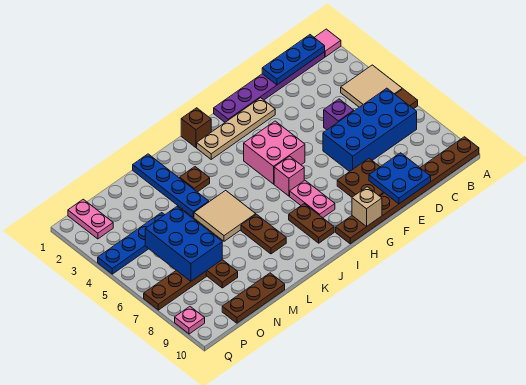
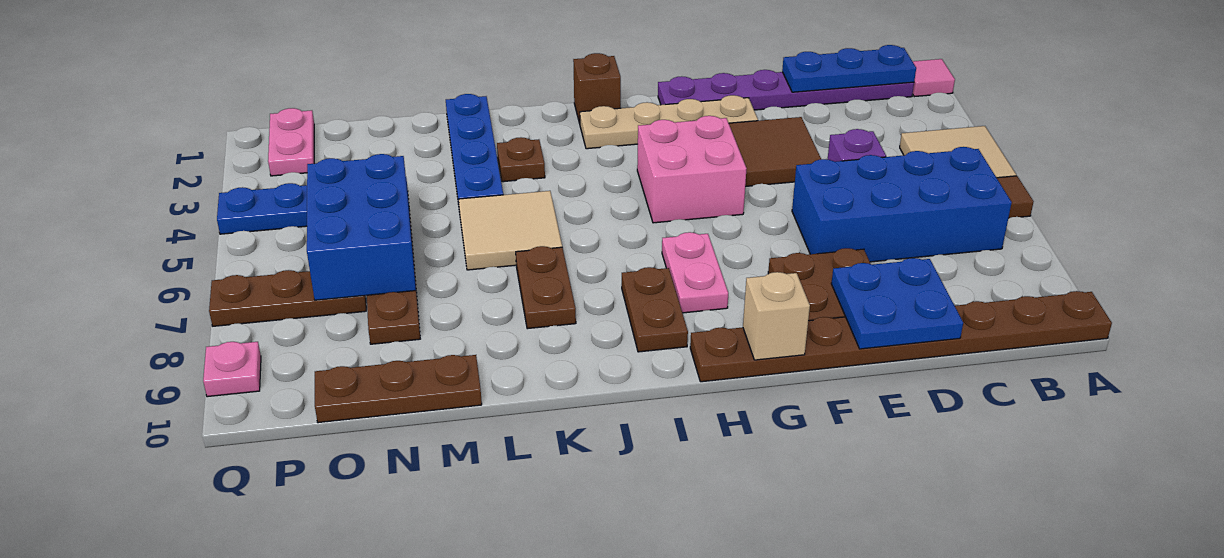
none -> brown tile E3:F4 level 1
pink brick H6 level 1 -> none

